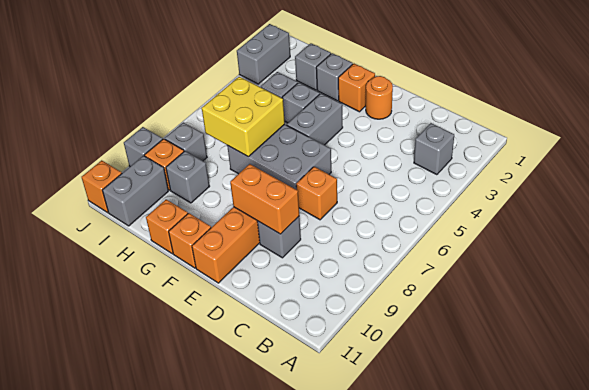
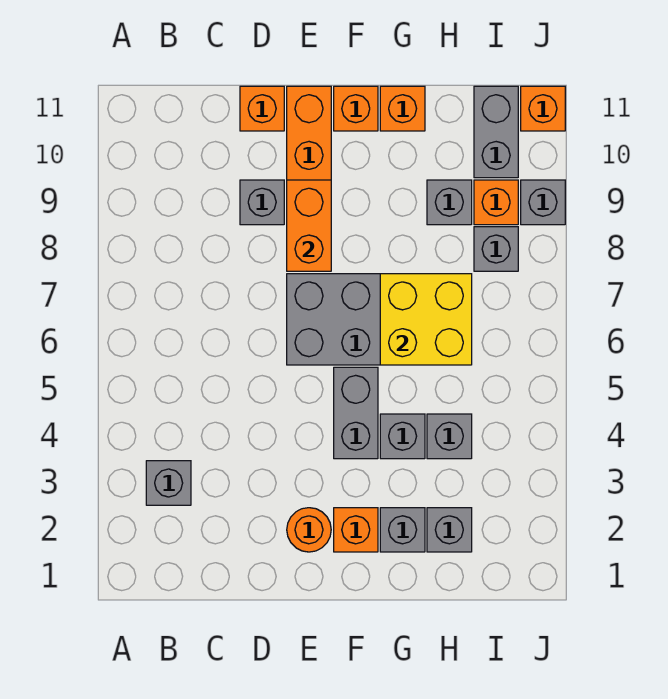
orange brick D7 level 1 -> orange brick D11 level 1
orange brick D9:E9 level 2 -> orange brick E8:E9 level 2
grey brick J2:J3 level 1 -> none

